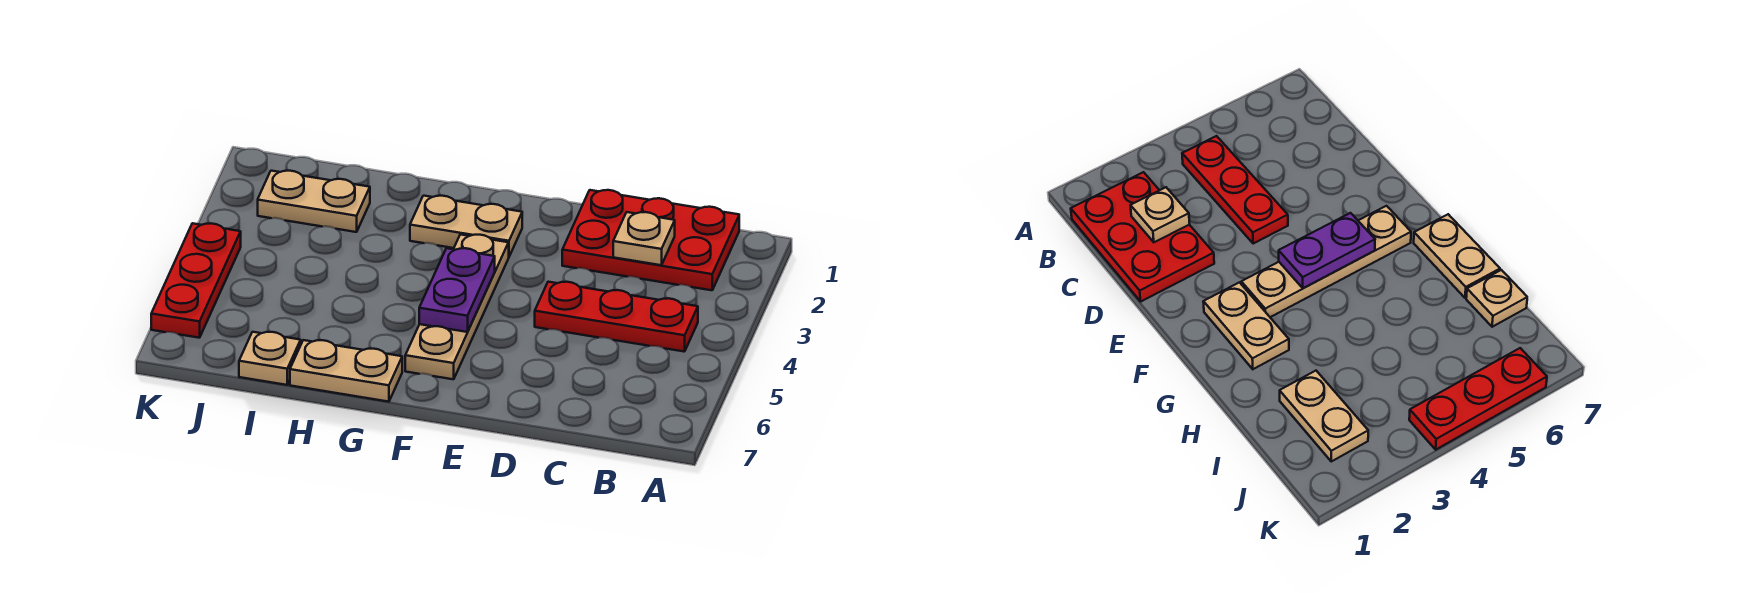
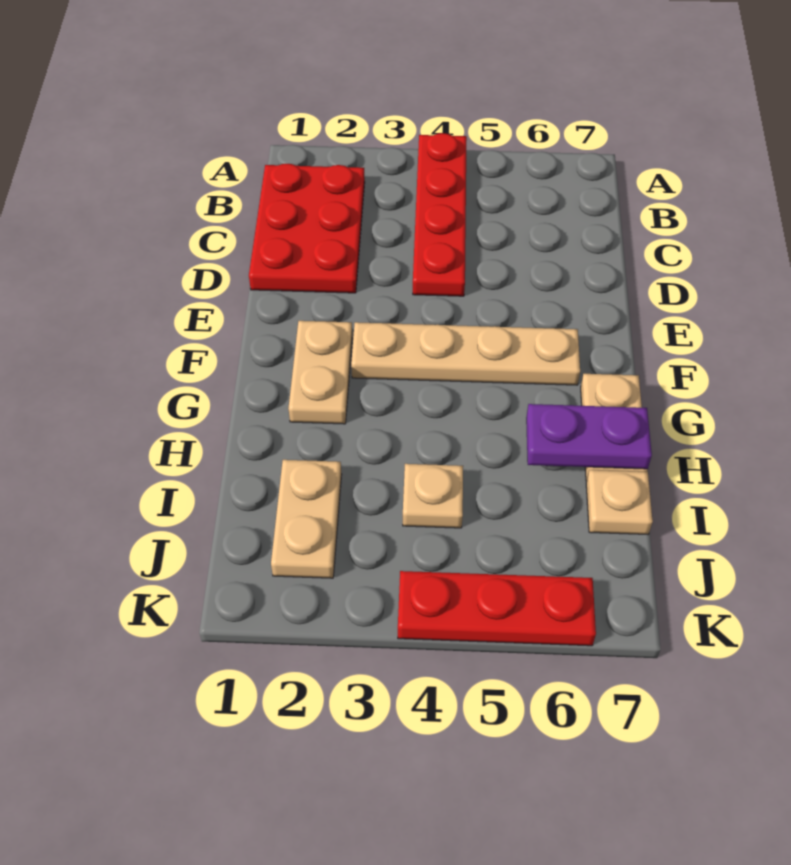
red plate B4:D4 level 1 -> red plate A4:D4 level 1
tan plate C2 level 2 -> tan plate I4 level 1
purple plate F4:F5 level 2 -> purple plate H6:H7 level 2

